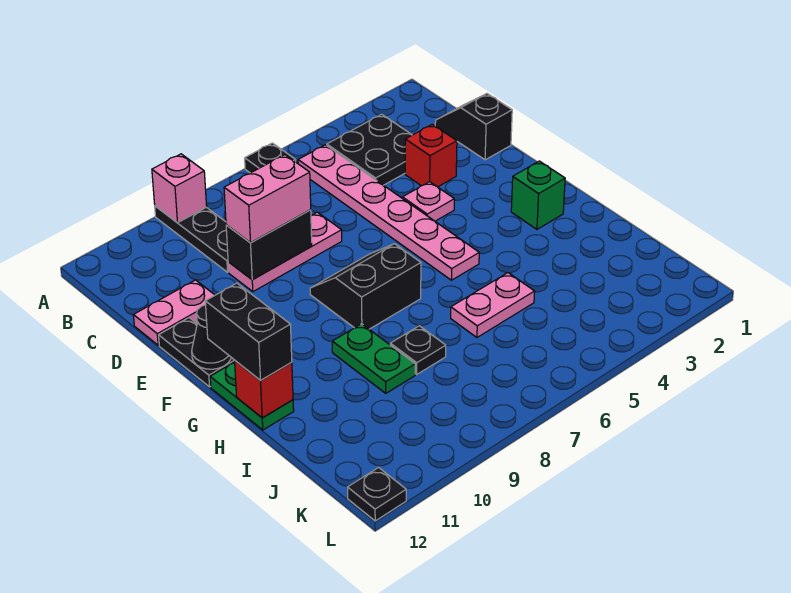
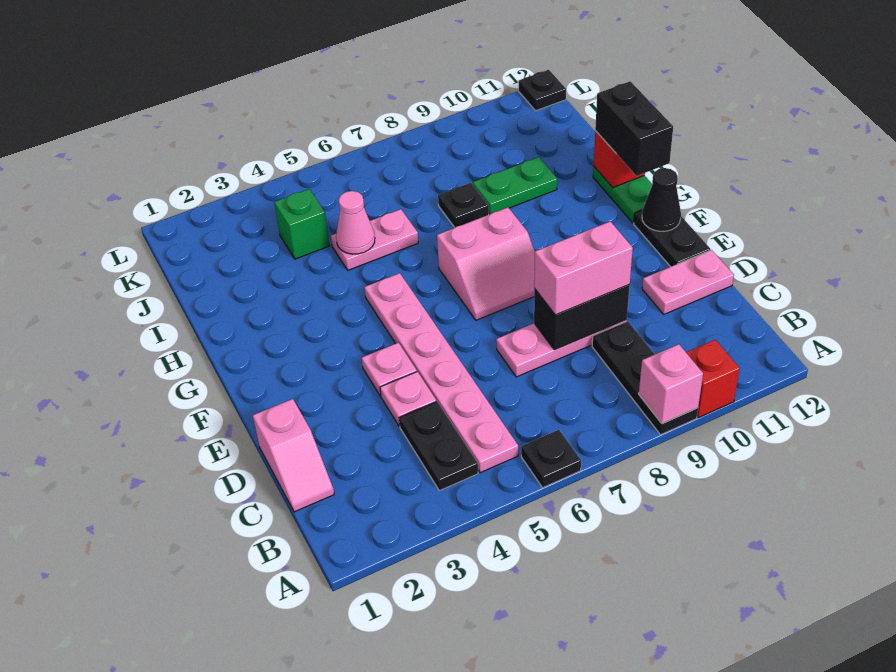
black plate B3:C4 level 1 -> black plate B4:C4 level 1
black slope C1:D1 level 1 top D -> pink slope C1:D1 level 1 top D
red brick D3 level 1 -> red brick A10 level 1
none -> pink plate D4 level 1
black slope F7:G8 level 1 top G -> pink slope F7:G8 level 1 top G
green brick G2 level 1 -> green brick J4 level 1
green plate H9:I9 level 1 -> green plate I9:I10 level 1
none -> pink cone I5 level 2

